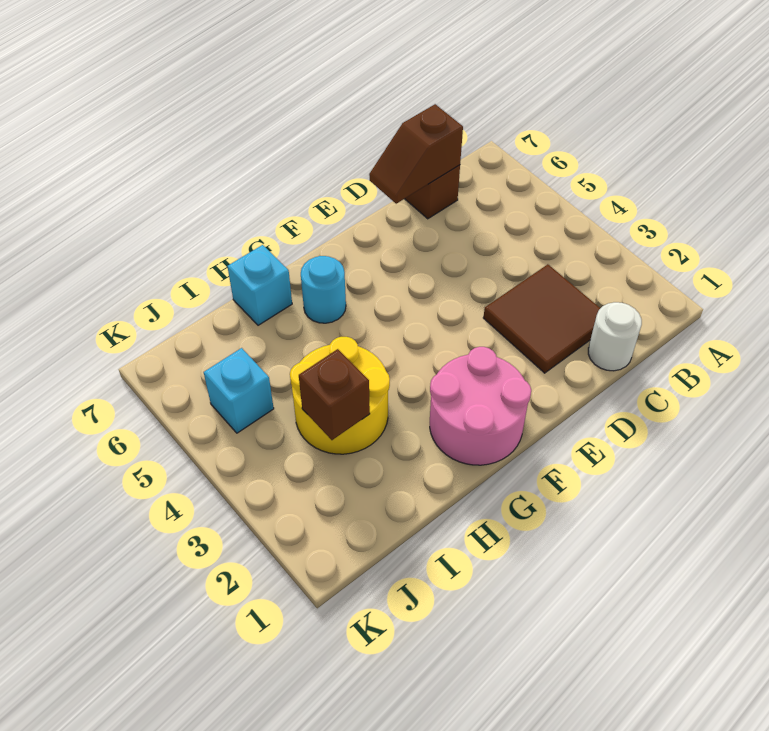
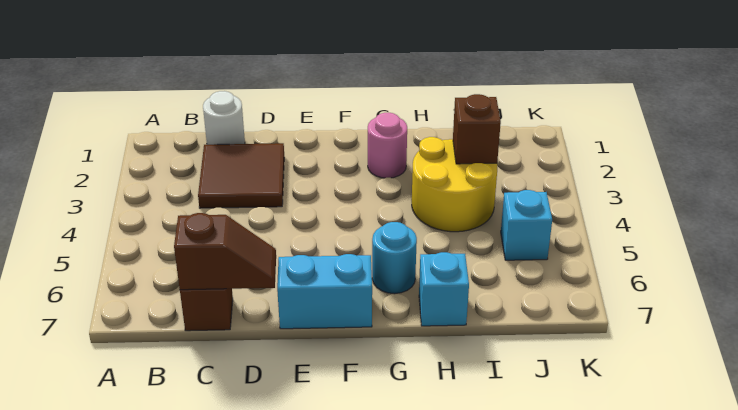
none -> cyan brick E7:F7 level 1
pink round brick F1:G2 level 1 -> pink round brick G2 level 1

